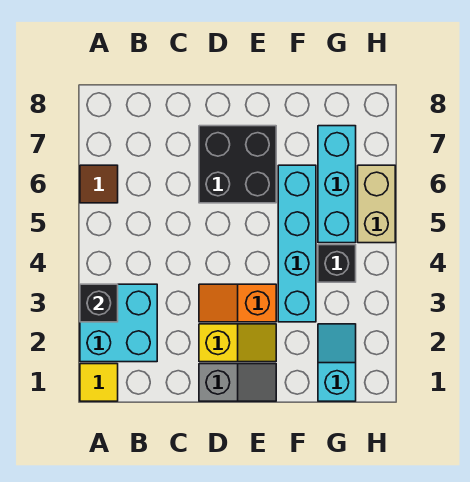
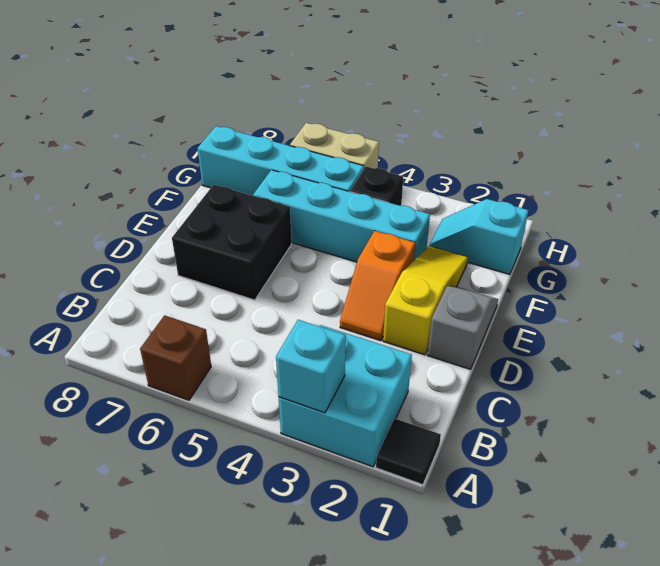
yellow tile A1 level 1 -> black tile A1 level 1
black brick A3 level 2 -> cyan brick A3 level 2
brown tile A6 level 1 -> brown brick A6 level 1
yellow slope D2:E2 level 1 top D -> yellow slope D2:F2 level 1 top D
cyan brick G5:G7 level 1 -> cyan brick G5:G8 level 1

